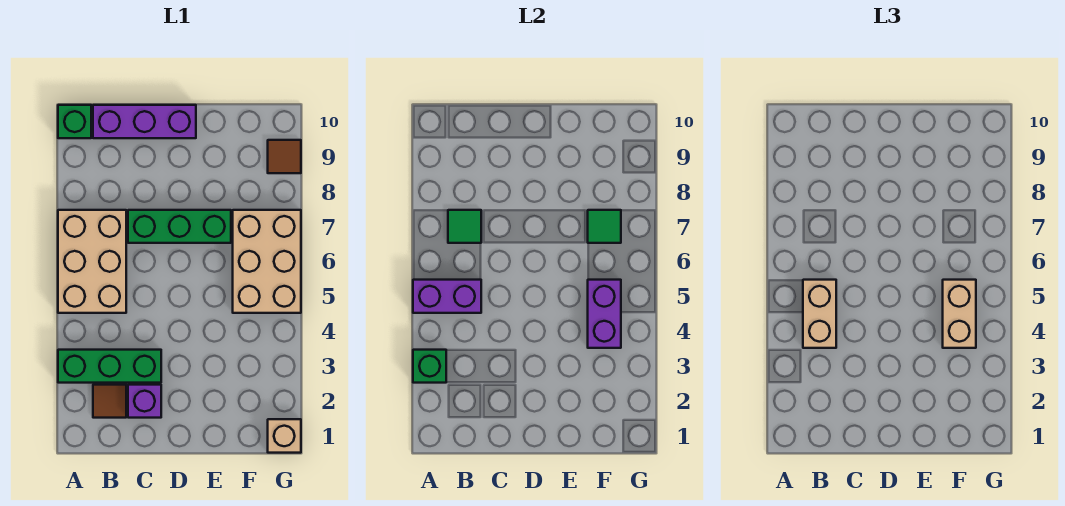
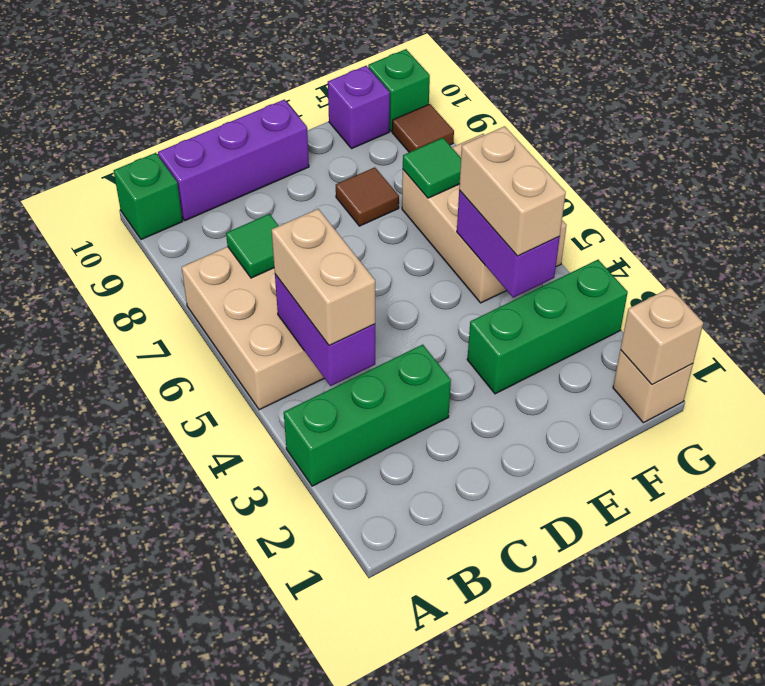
green brick A3 level 2 -> green brick G10 level 1
purple brick A5:B5 level 2 -> purple brick B4:B5 level 2
brown tile B2 level 1 -> brown tile E8 level 1
purple brick C2 level 1 -> purple brick F10 level 1
green brick C7:E7 level 1 -> green brick E3:G3 level 1
none -> tan brick G1 level 2

